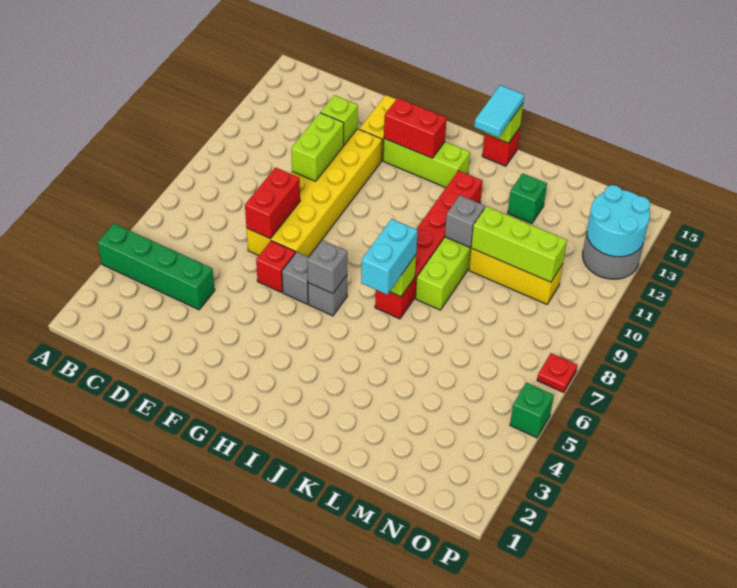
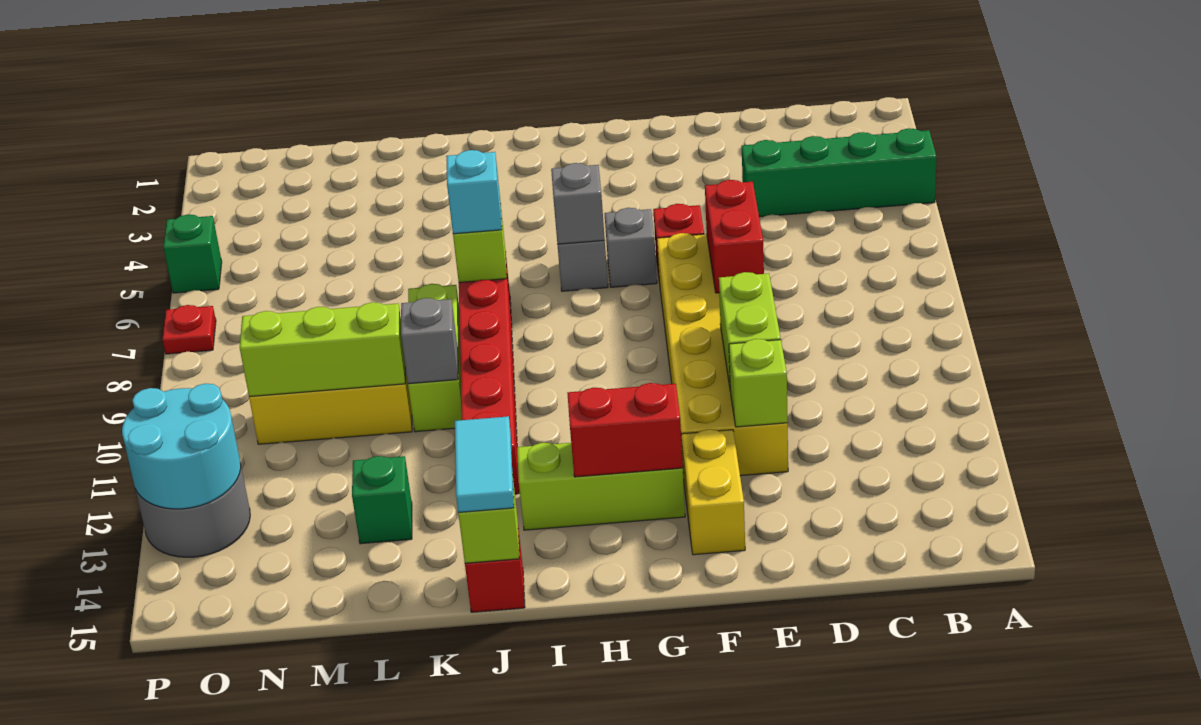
cyan brick J6:J7 level 3 -> cyan brick J7 level 3

